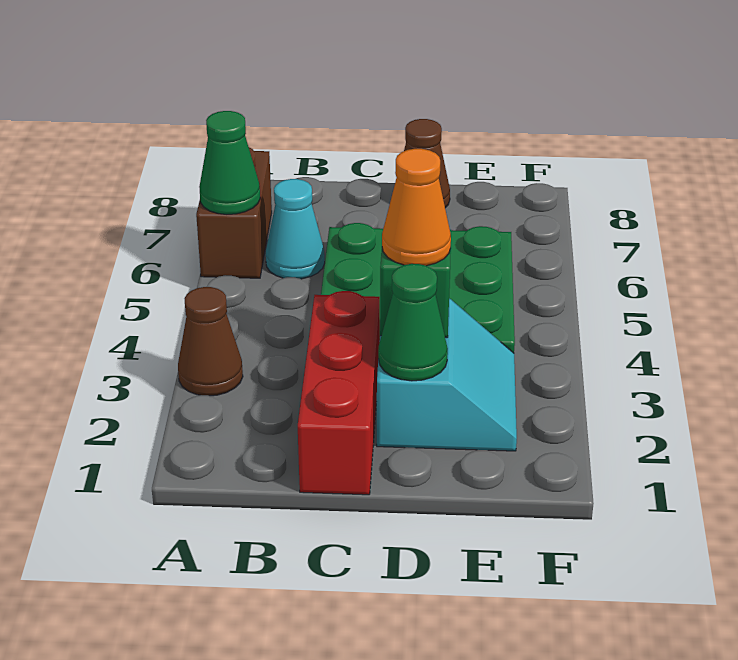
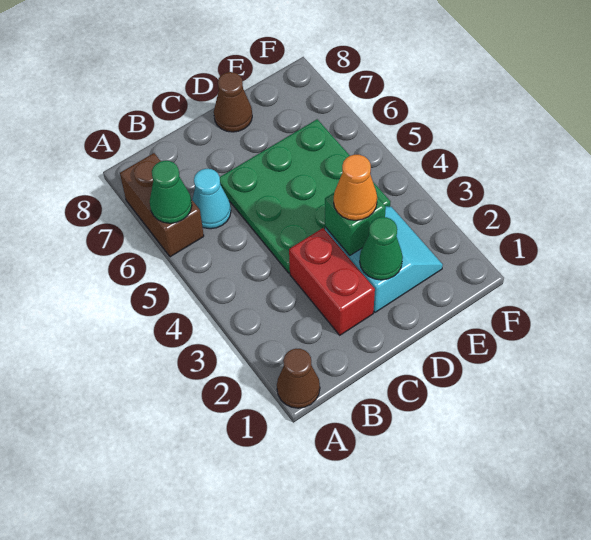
brown cone A3 level 1 -> brown cone A1 level 1
red brick C1:C3 level 1 -> red brick C2:C3 level 1

